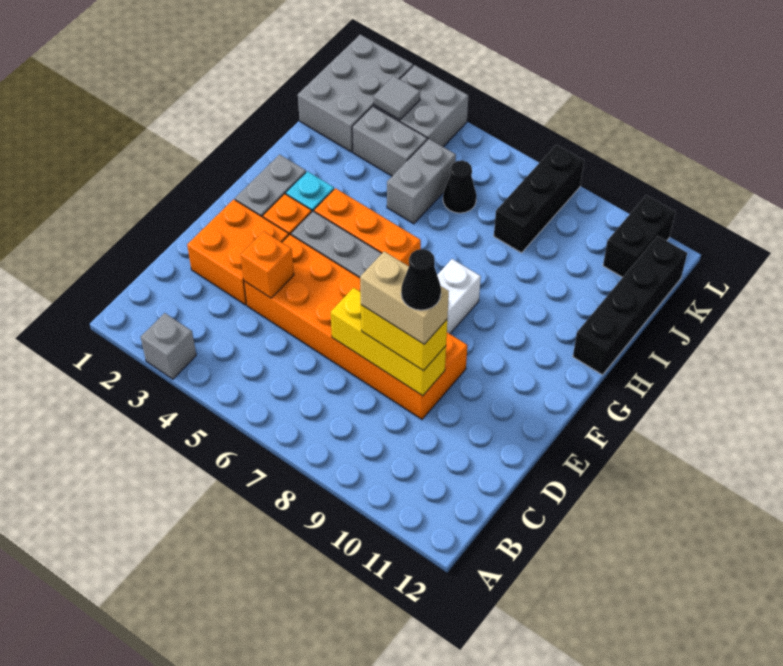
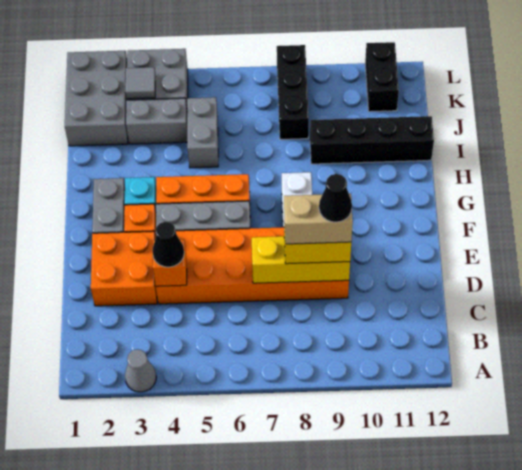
grey brick A3 level 1 -> grey cone A3 level 1
black brick H12:K12 level 1 -> black brick I9:I12 level 1
black cone J6 level 1 -> black cone D4 level 3

